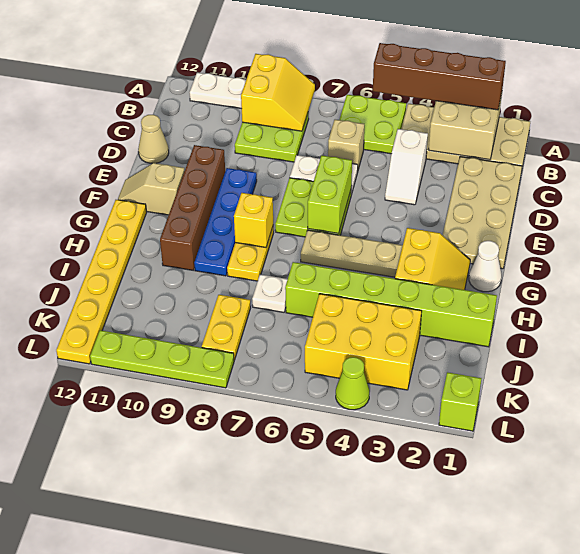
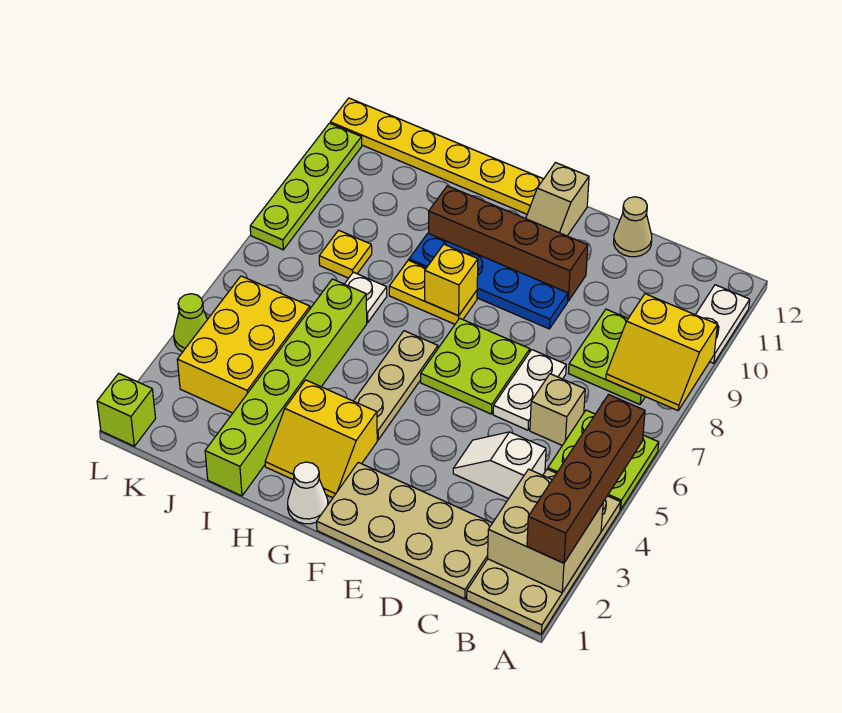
lime brick E6:F6 level 2 -> none
tan slope F11:F12 level 1 top 11 -> tan slope F11:F12 level 1 top 12
yellow plate J8:K8 level 1 -> yellow plate J8 level 1

